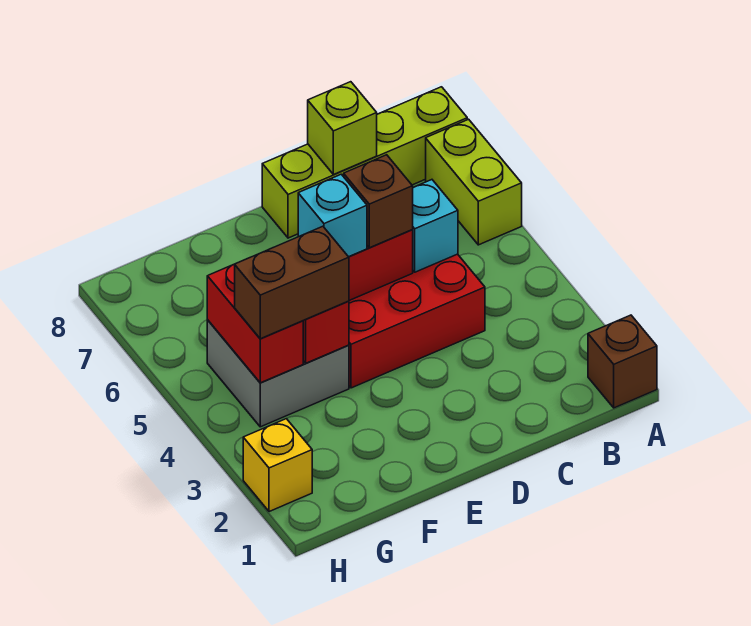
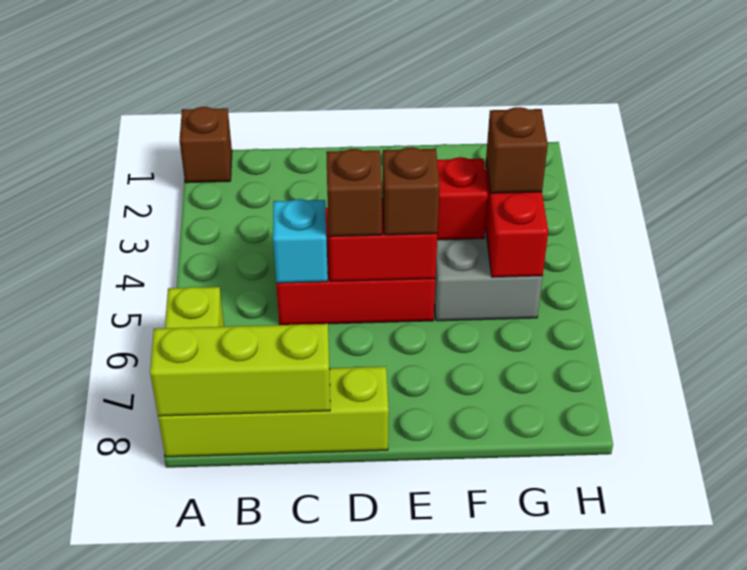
lime brick C8 level 2 -> lime brick A8:C8 level 2
cyan brick E5 level 3 -> brown brick E5 level 3
brown brick F4:G4 level 3 -> brown brick G4 level 3
yellow brick H2 level 1 -> none

